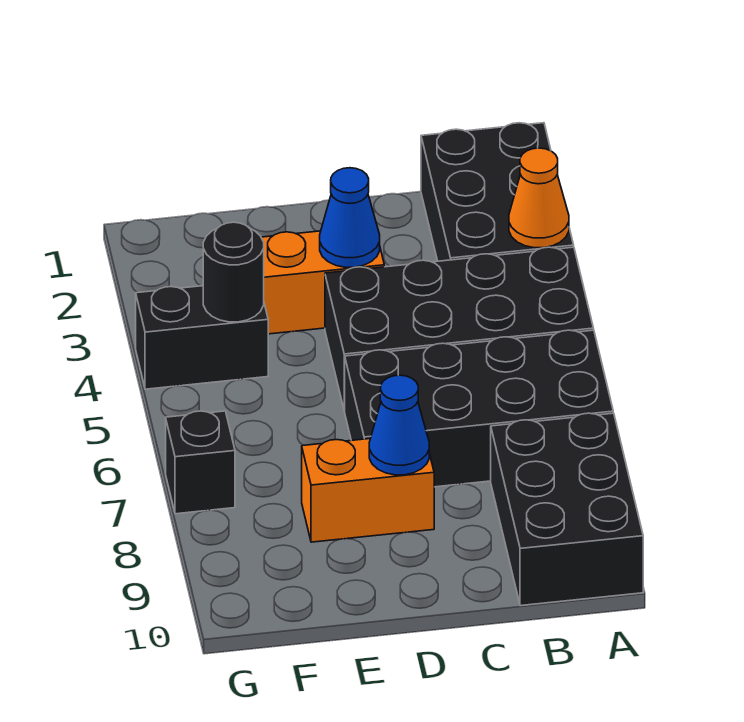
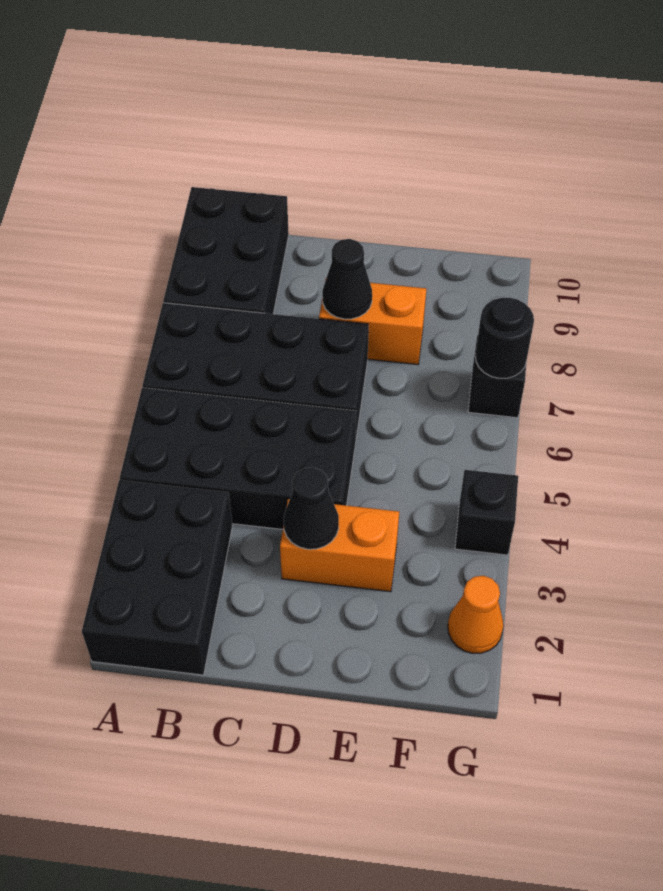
orange cone A3 level 2 -> orange cone G2 level 1
blue cone D3 level 2 -> black cone D3 level 2
blue cone D8 level 2 -> black cone D8 level 2
black brick F4:G4 level 1 -> black brick G4 level 1
black round brick F4 level 2 -> black round brick G7 level 2

